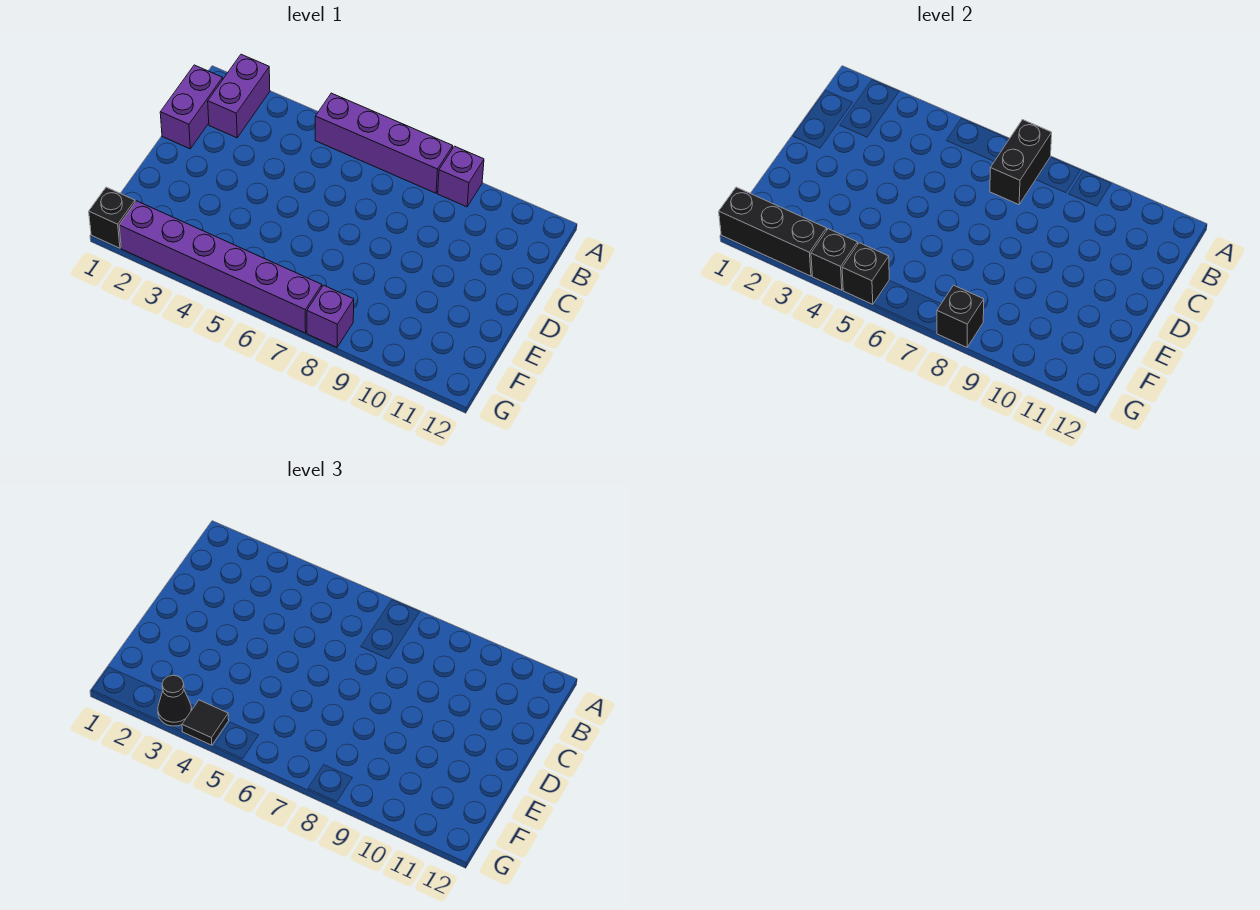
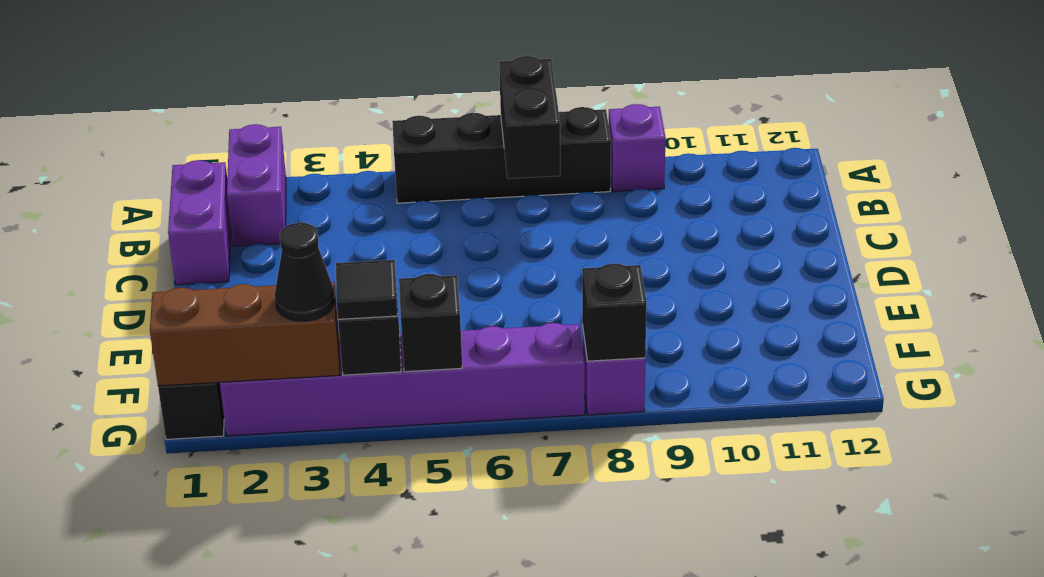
purple brick A5:A8 level 1 -> black brick A5:A8 level 1
black brick G1:G3 level 2 -> brown brick G1:G3 level 2

